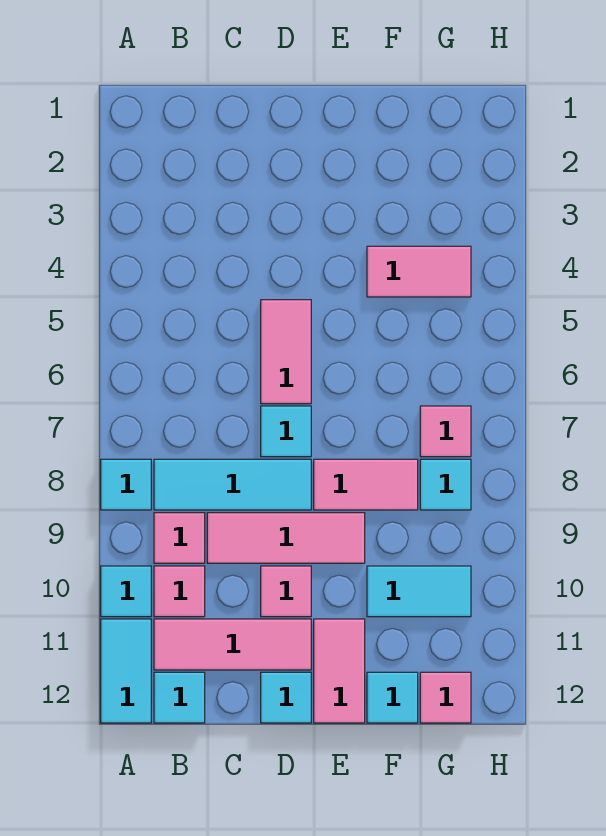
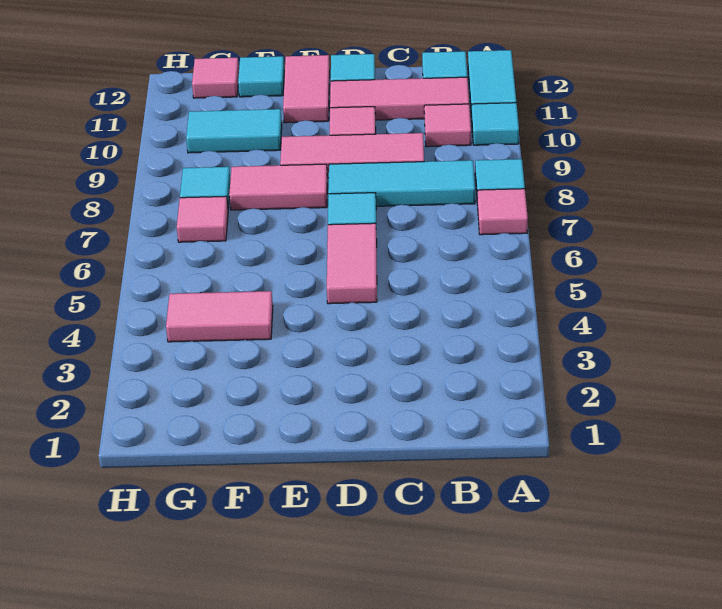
pink tile B9 level 1 -> pink tile A7 level 1

